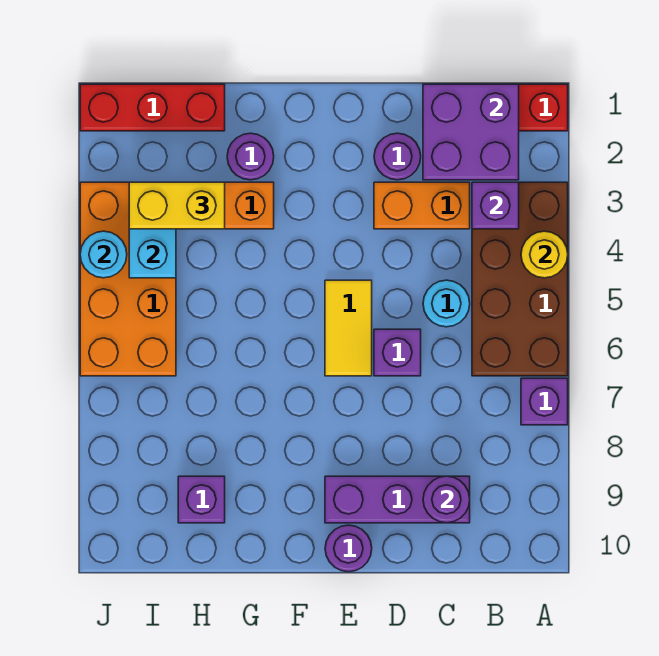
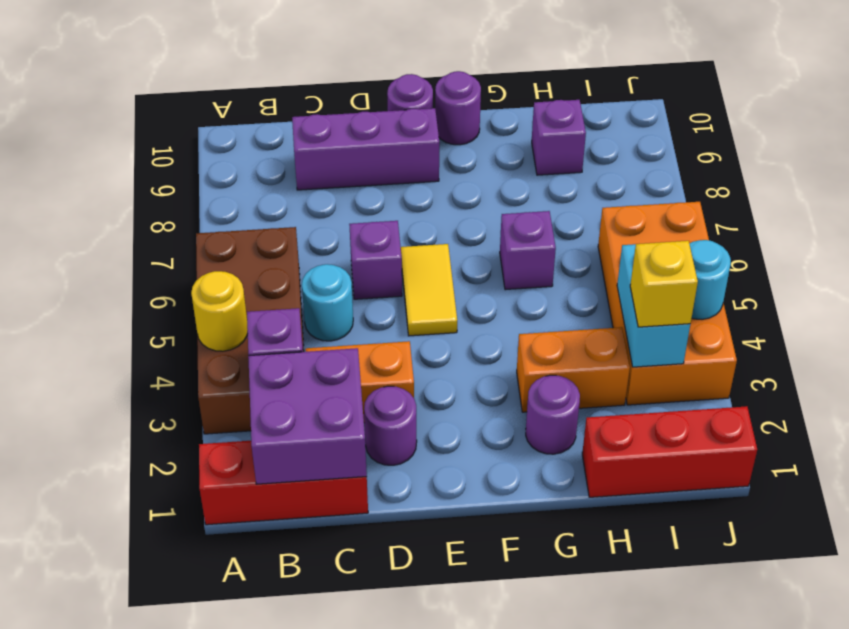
purple brick A7 level 1 -> purple brick G6 level 1
purple round brick C9 level 2 -> purple round brick F10 level 1
yellow brick H3:I3 level 3 -> yellow brick I3 level 3

